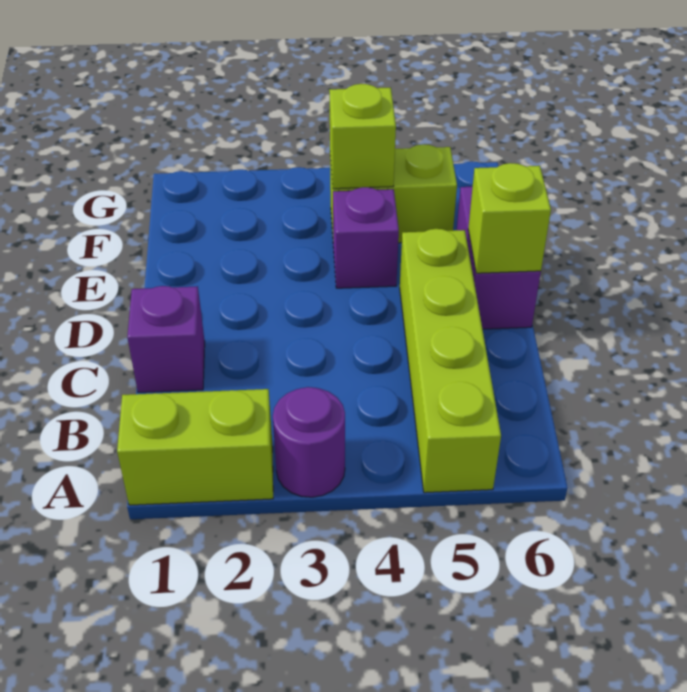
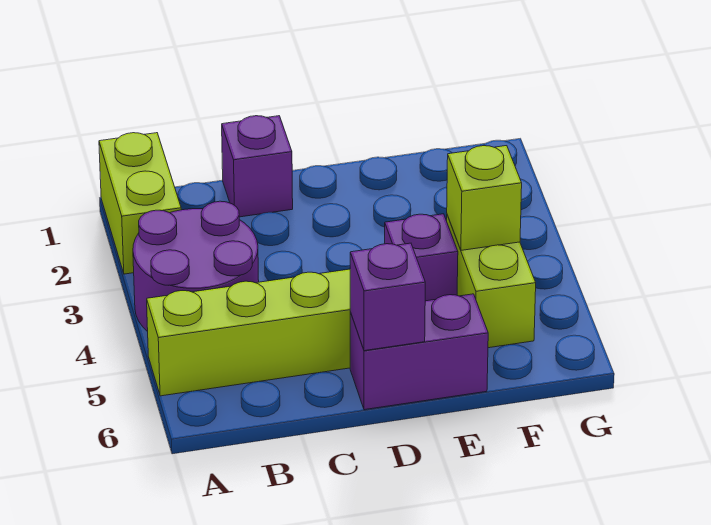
purple round brick A3 level 1 -> purple round brick A3:B4 level 1
lime brick D6 level 2 -> purple brick D6 level 2

